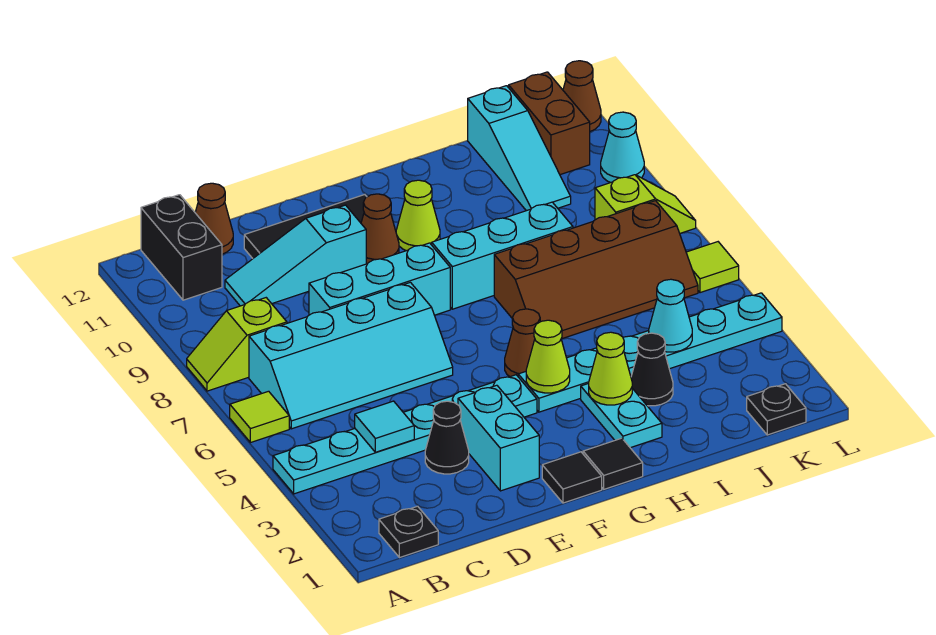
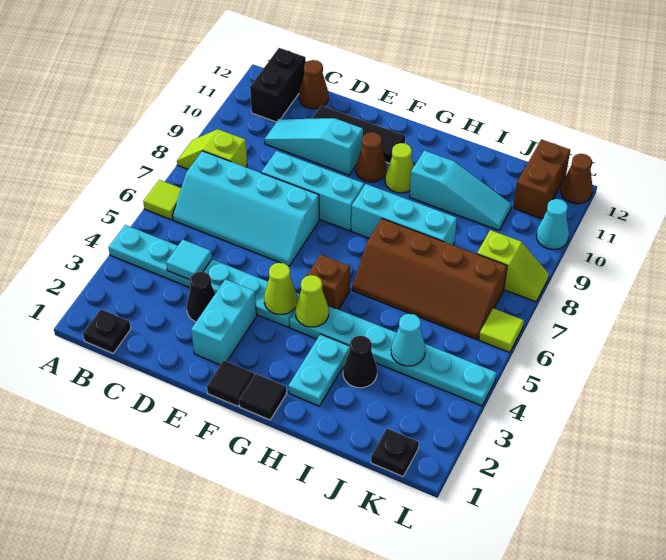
brown cone G5 level 1 -> brown brick G5 level 1
lime cone H3 level 2 -> lime cone F4 level 2
cyan slope J10:J12 level 1 top 12 -> cyan slope H10:J10 level 1 top H

